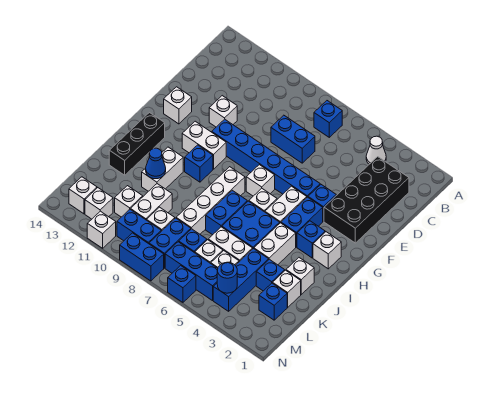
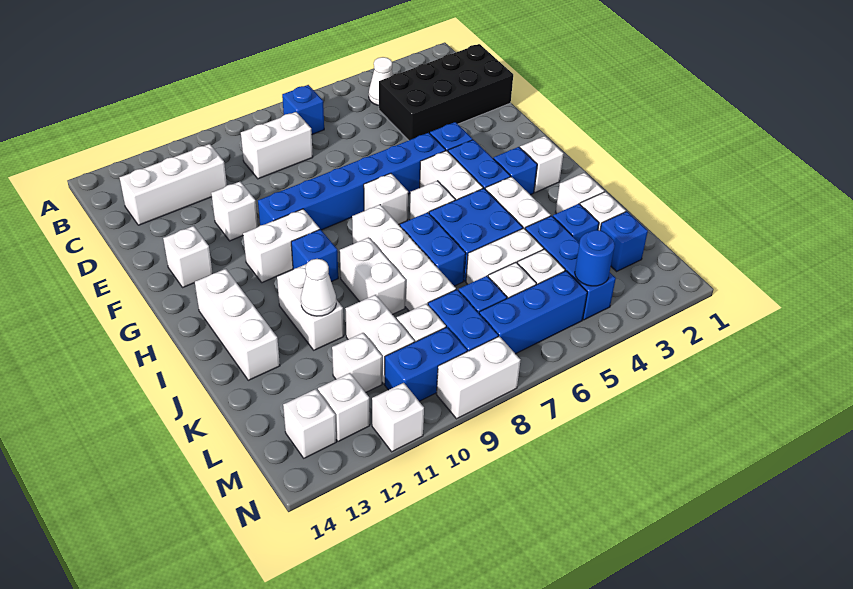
black brick C2:F3 level 1 -> black brick C1:D4 level 1
none -> white brick C8:C9 level 1
none -> white brick C11:C13 level 1
blue brick D7:D8 level 1 -> none
black brick H13:J13 level 1 -> white brick H13:J13 level 1
none -> white brick I9:J9 level 1
blue cone J11 level 2 -> white cone J11 level 2
blue brick N6 level 1 -> none
blue brick N8:N9 level 1 -> white brick N8:N9 level 1

